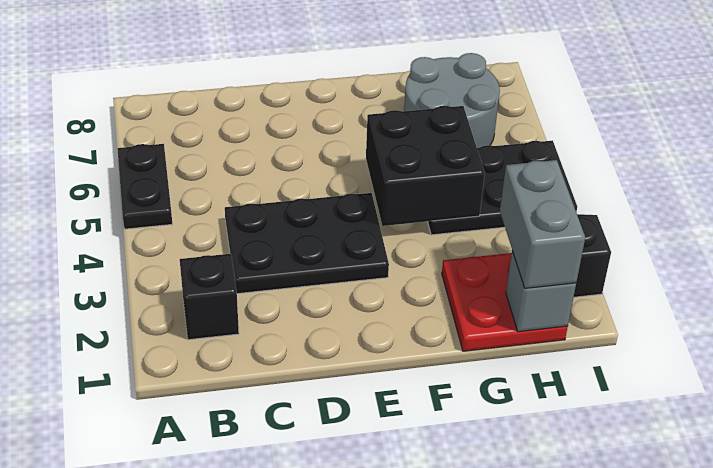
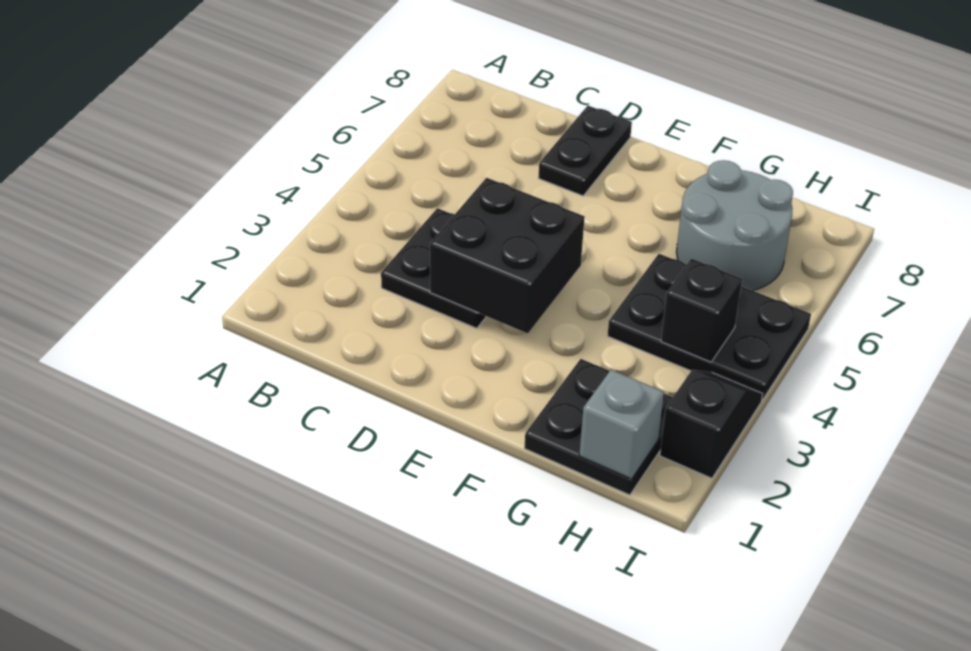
black plate A5:A6 level 1 -> black plate D7:D8 level 1
black brick B2 level 1 -> black brick H4 level 2
black plate C3:E4 level 1 -> black plate C3:D4 level 1
black brick F4:G5 level 2 -> black brick D3:E4 level 2
red plate G1:H2 level 1 -> black plate G1:H2 level 1
grey brick H1:H2 level 3 -> none

